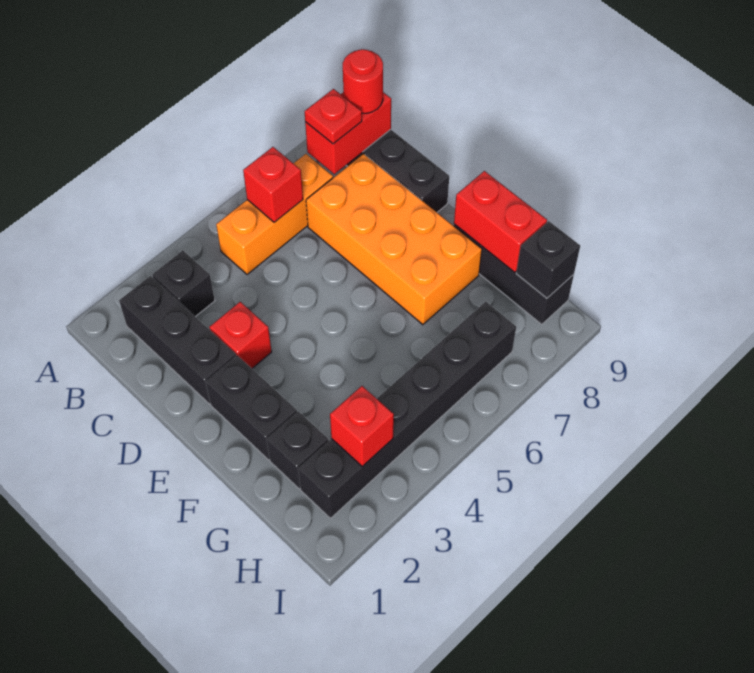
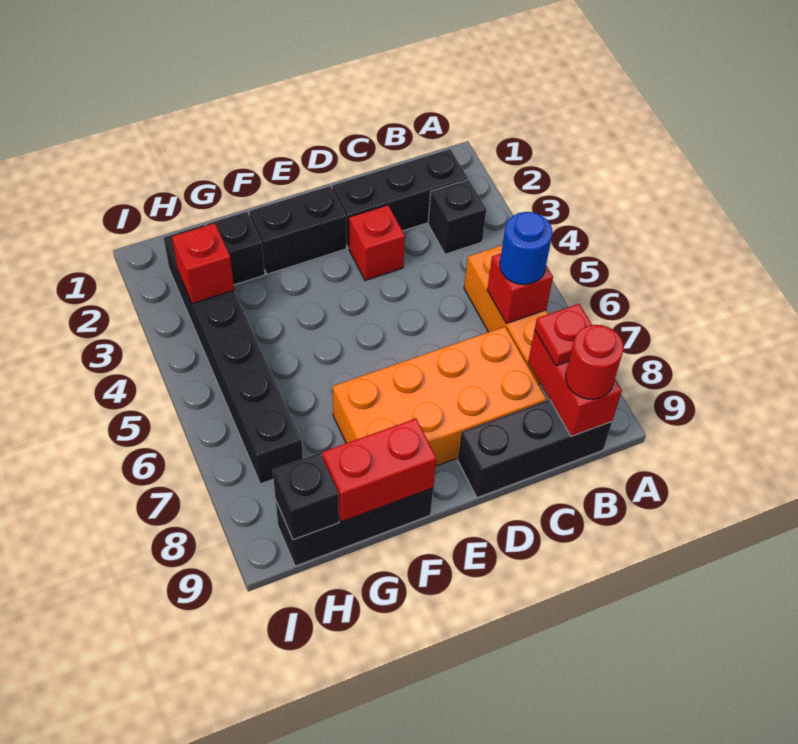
none -> blue round brick B6 level 3

